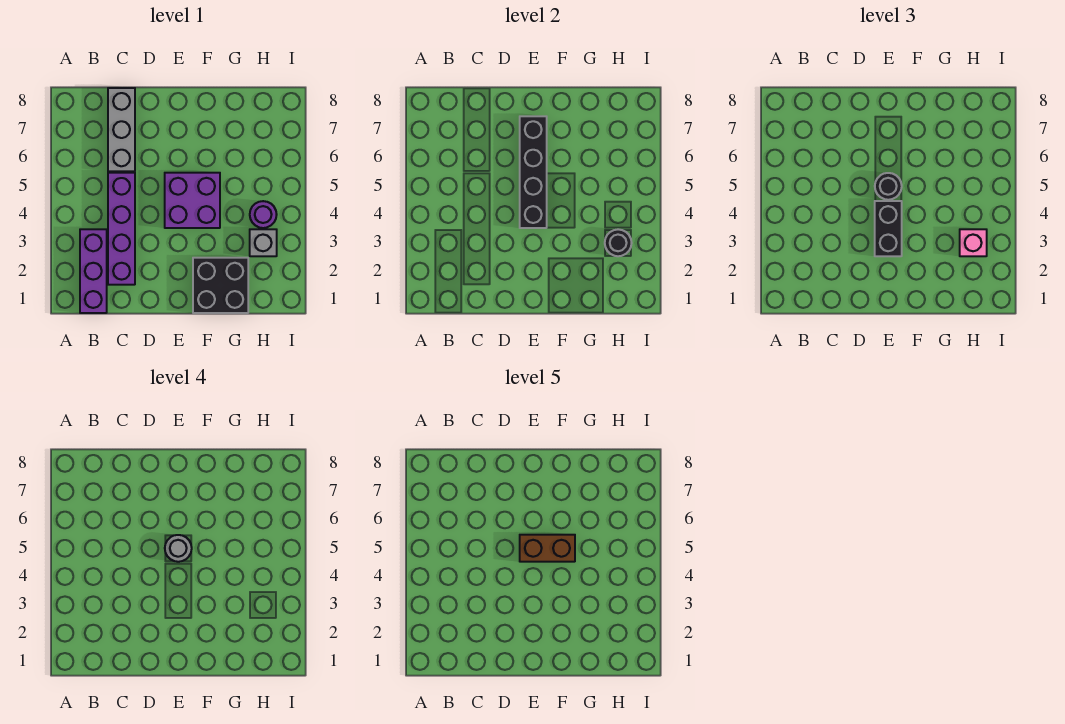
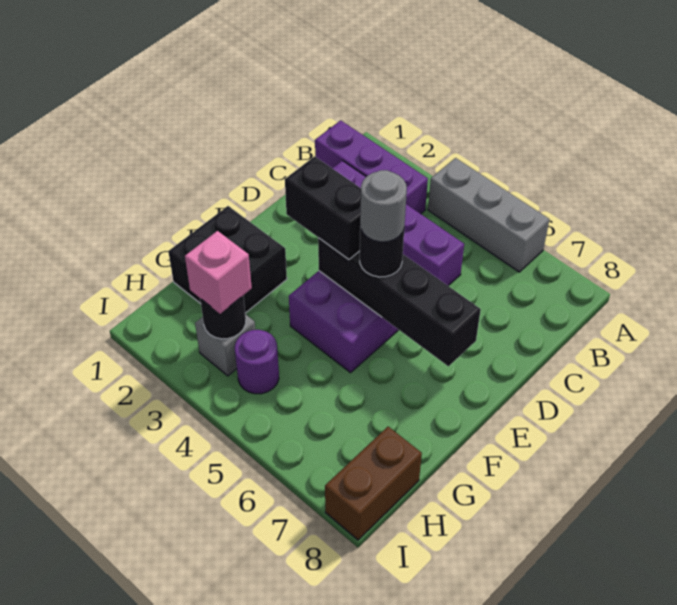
grey brick C6:C8 level 1 -> grey brick A4:A6 level 1
brown brick E5:F5 level 5 -> brown brick H8:I8 level 1

